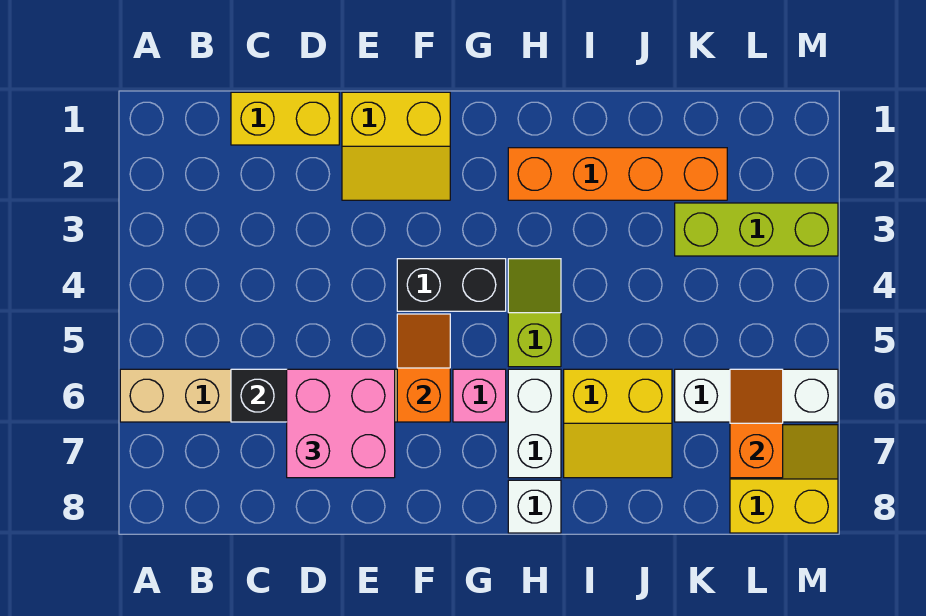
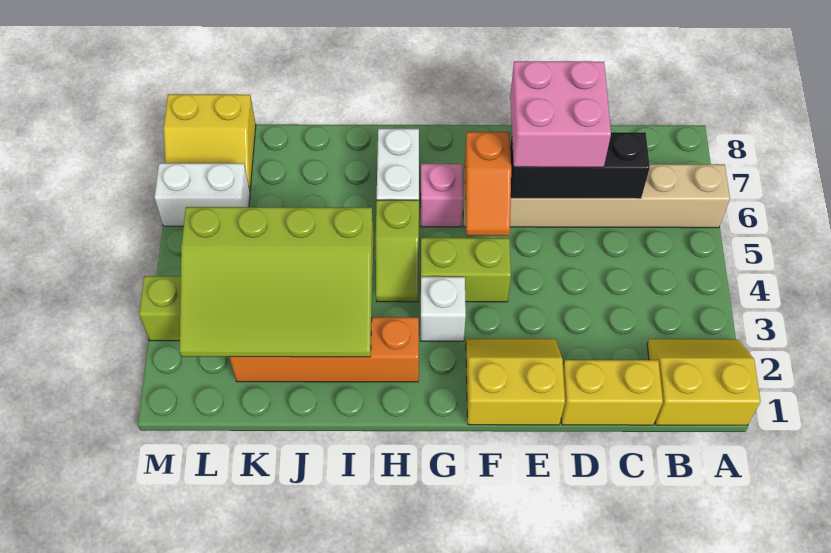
black brick F4:G4 level 1 -> lime brick F4:G4 level 1
white brick H8 level 1 -> white brick G3 level 1
none -> lime slope I2:L4 level 2 top 4
yellow slope I6:J7 level 1 top 6 -> yellow slope A1:B2 level 1 top 1
white brick K6:M6 level 1 -> white brick L6:M6 level 1
orange slope L6:L7 level 2 top 7 -> none

